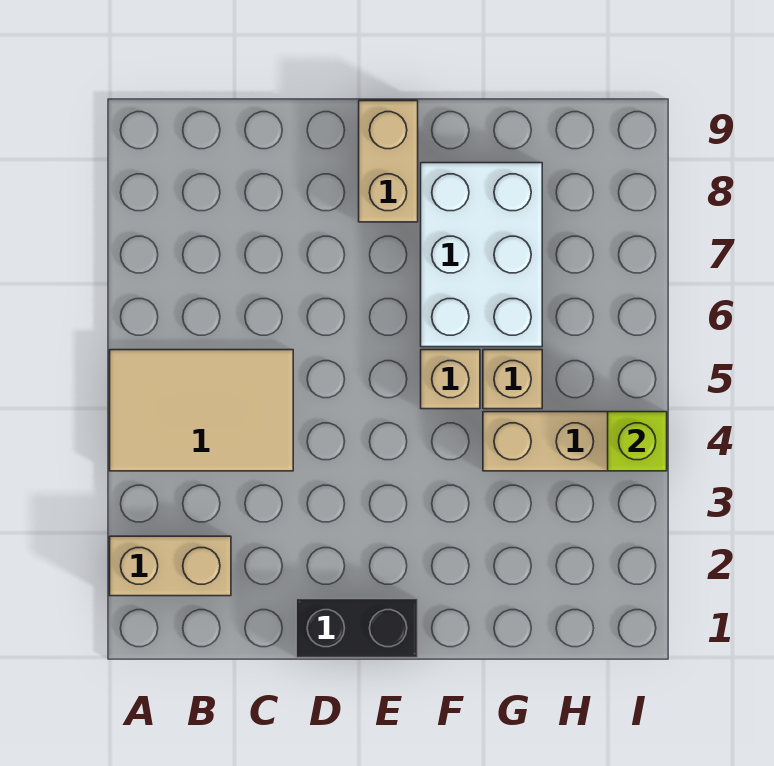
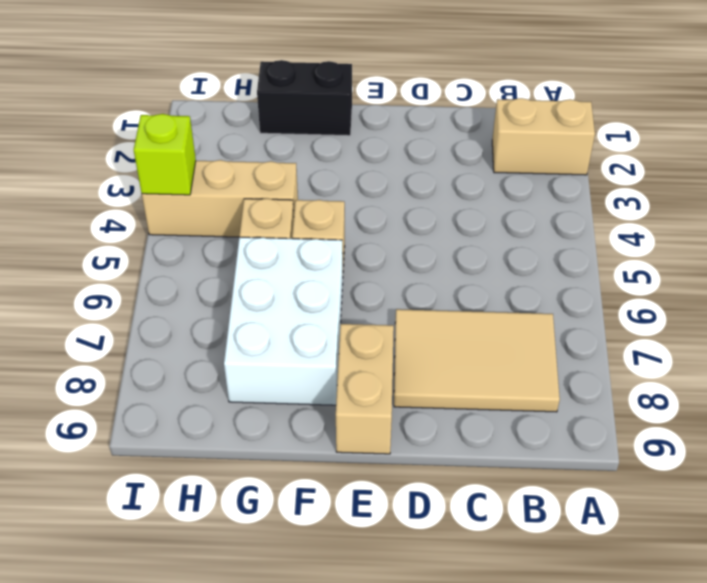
tan tile A4:C5 level 1 -> tan tile B7:D8 level 1
black brick D1:E1 level 1 -> black brick F1:G1 level 1

